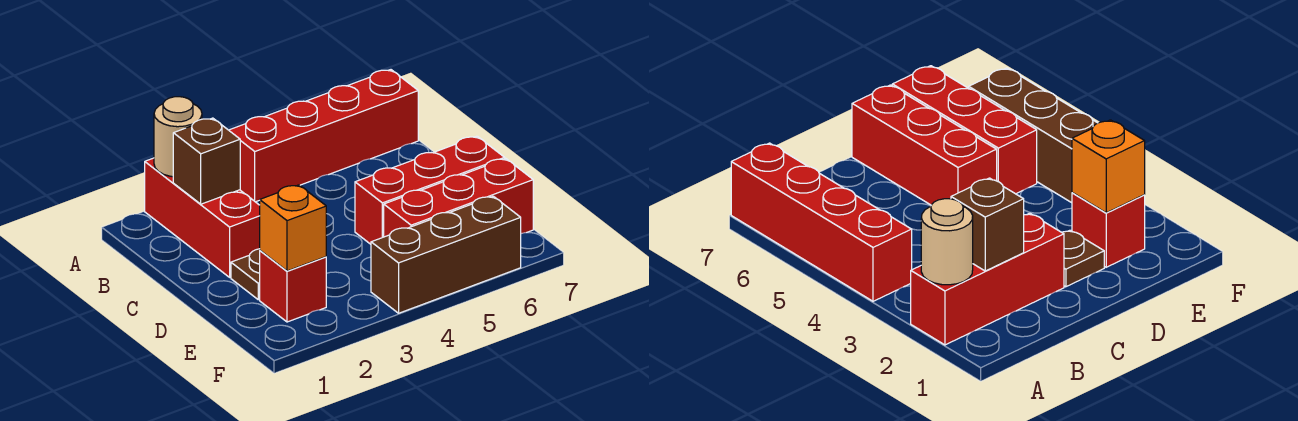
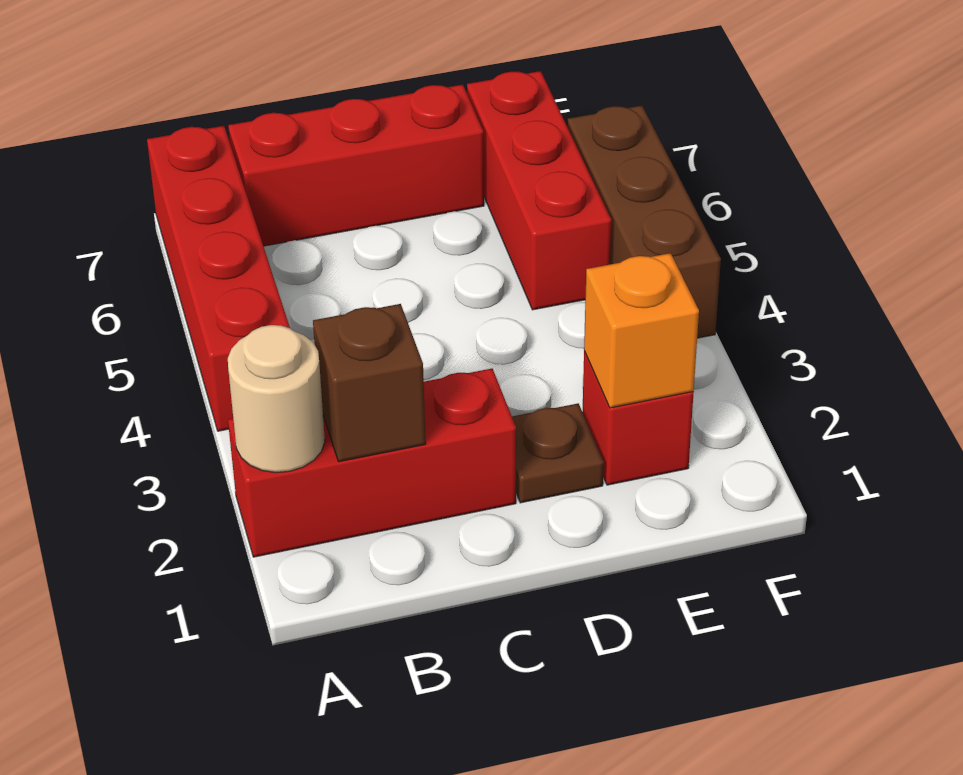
red brick D5:D7 level 1 -> red brick B7:D7 level 1

